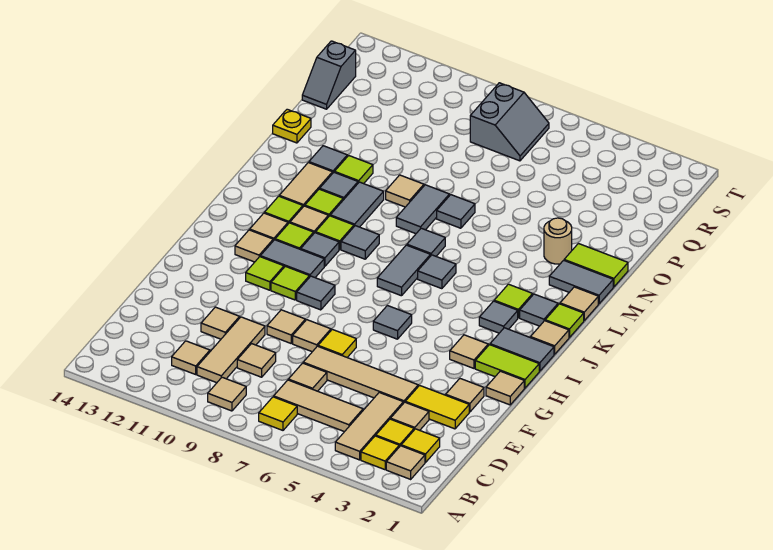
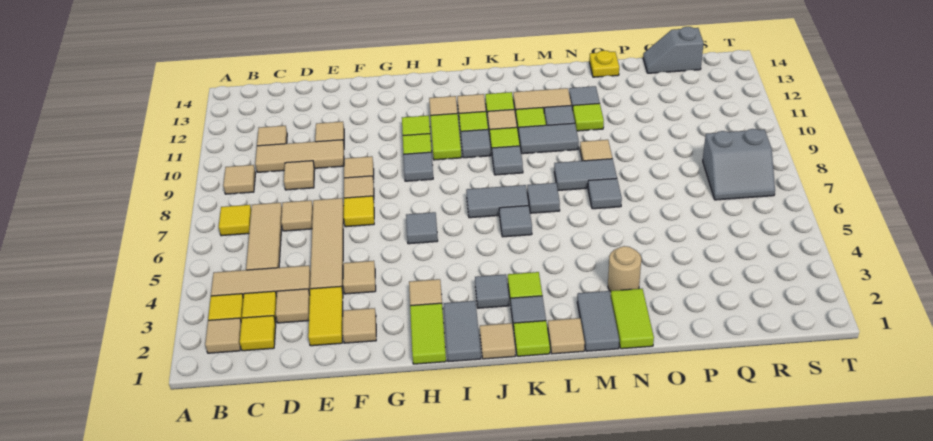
tan tile G1 level 1 -> tan tile F4 level 1
grey tile I10:I11 level 1 -> lime tile I10:I11 level 1

